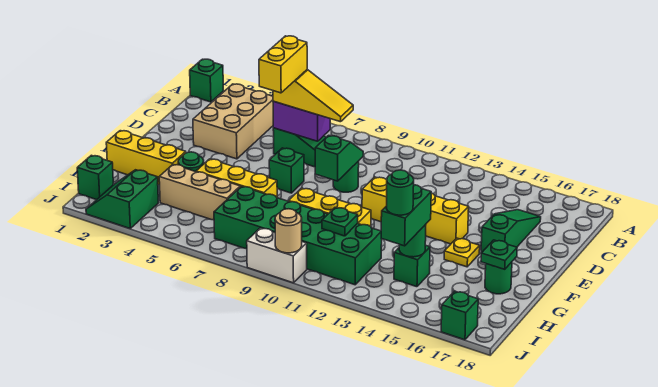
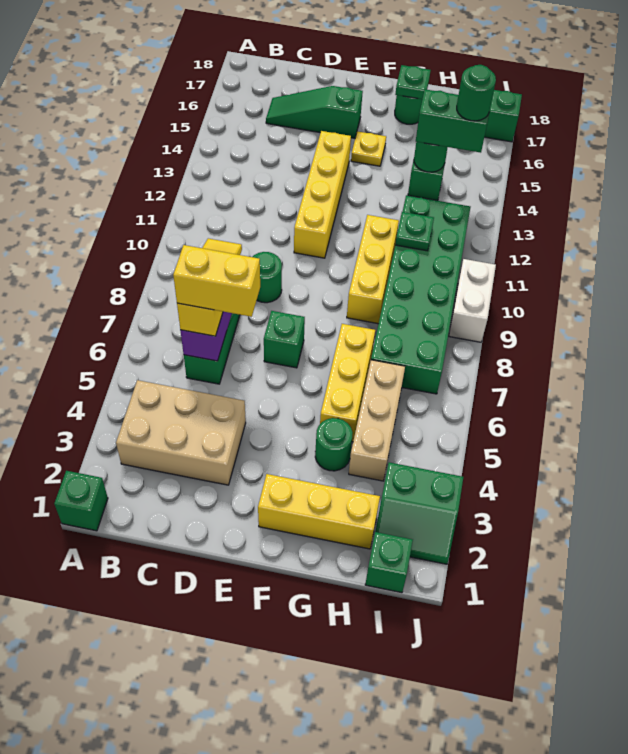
green slope D9:E9 level 2 top E -> none
yellow brick G1:G3 level 1 -> yellow brick F2:H2 level 1
tan round brick J10 level 2 -> none

